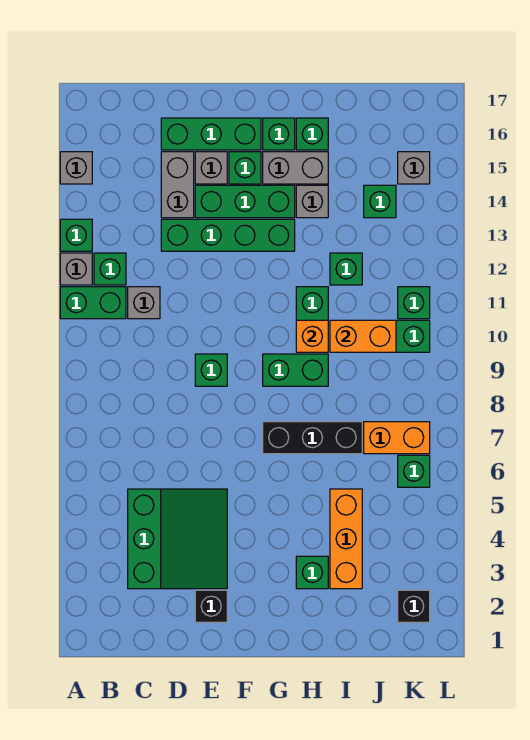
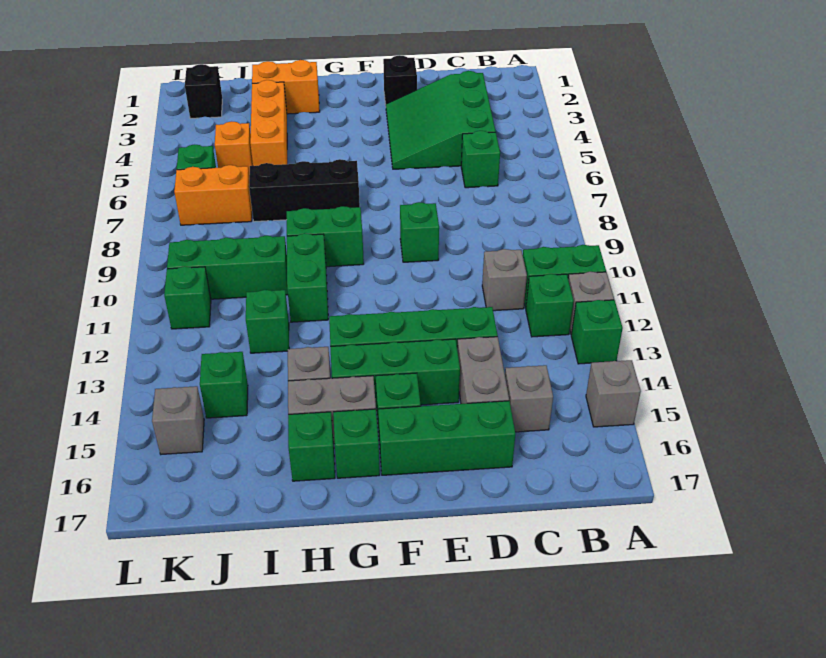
grey brick E15 level 1 -> grey brick C15 level 1
green brick H3 level 1 -> green brick C6 level 1
orange brick H10 level 2 -> orange brick J5 level 1
orange brick I10:J10 level 2 -> orange brick H2:I2 level 1

